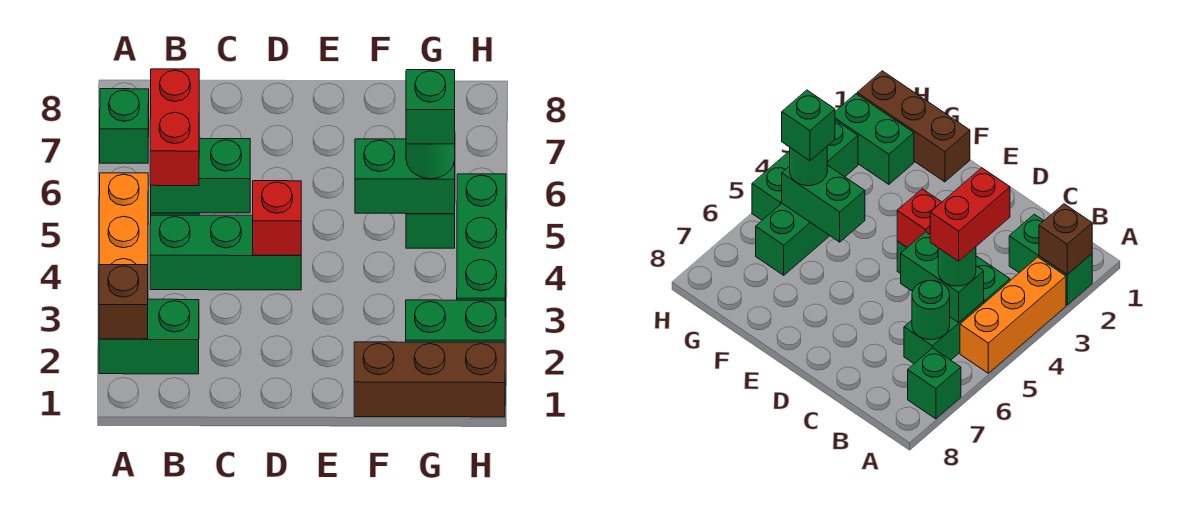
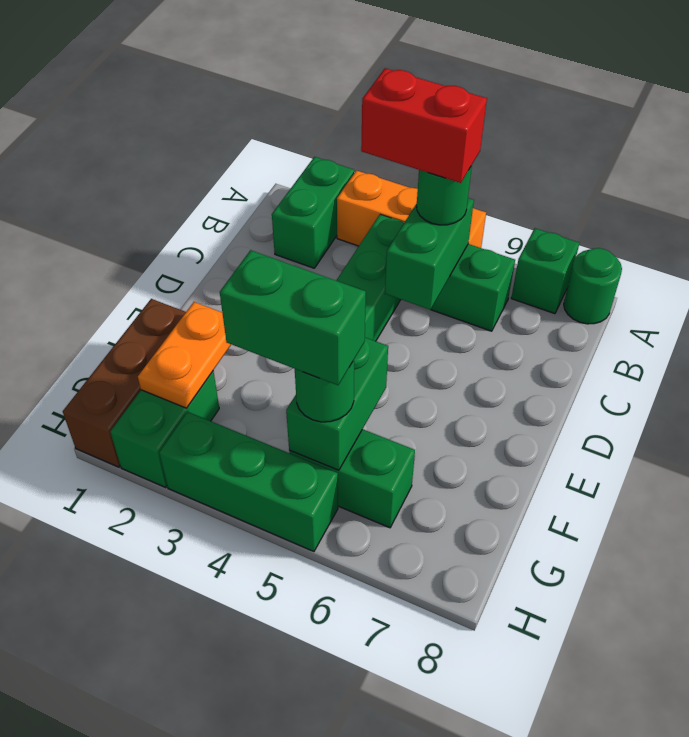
brown brick A2 level 2 -> none
green round brick B6 level 2 -> green round brick A8 level 1
red brick D4 level 2 -> none
none -> orange plate F2:G2 level 2
green brick G5 level 4 -> green brick G4:G5 level 4

